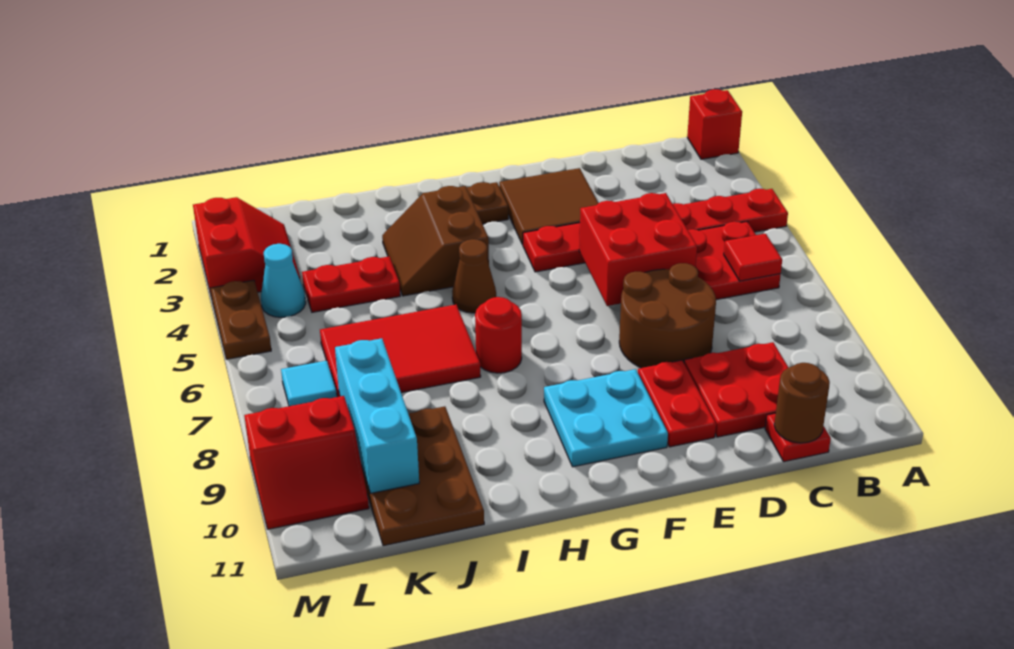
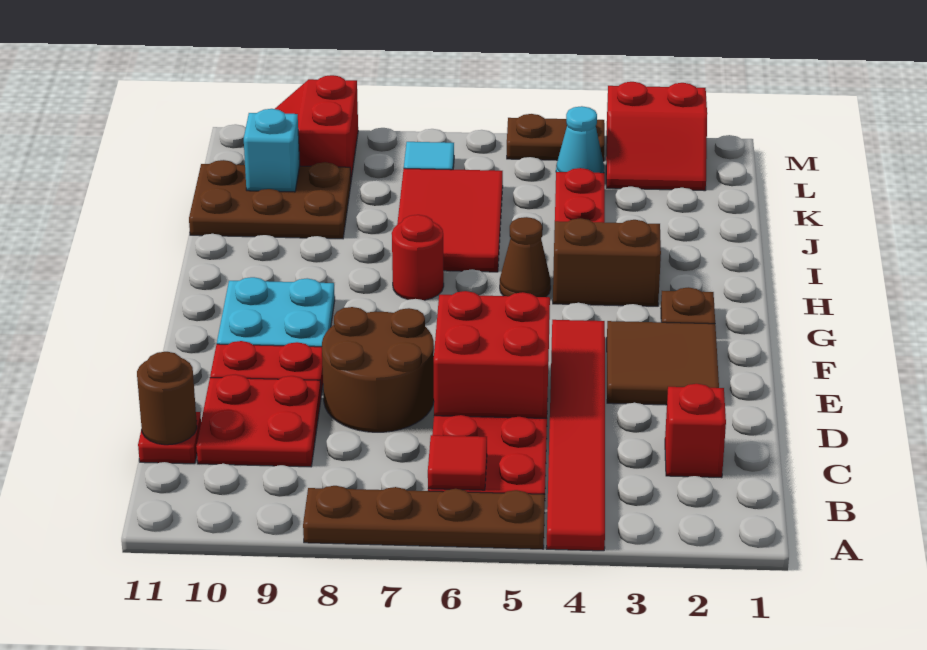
red brick A1 level 1 -> red brick C2 level 1
red plate A4:F4 level 1 -> red tile A4:F4 level 1
none -> brown plate A5:A8 level 1
cyan brick K8:K10 level 2 -> cyan brick K10 level 2

